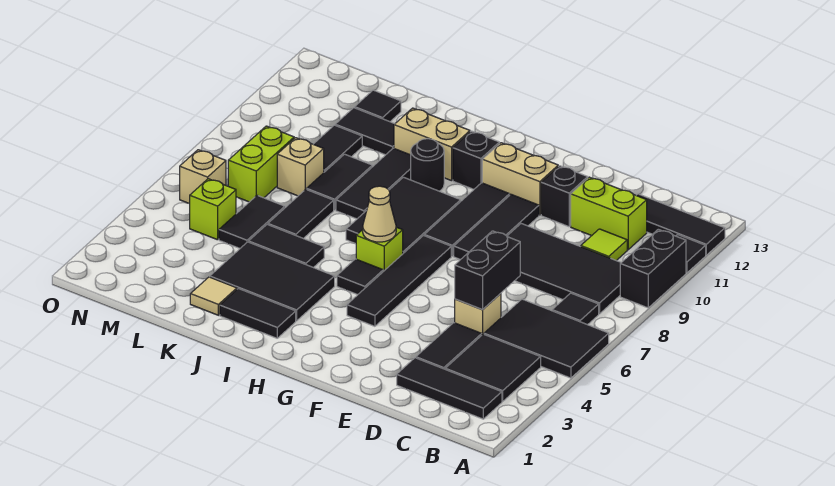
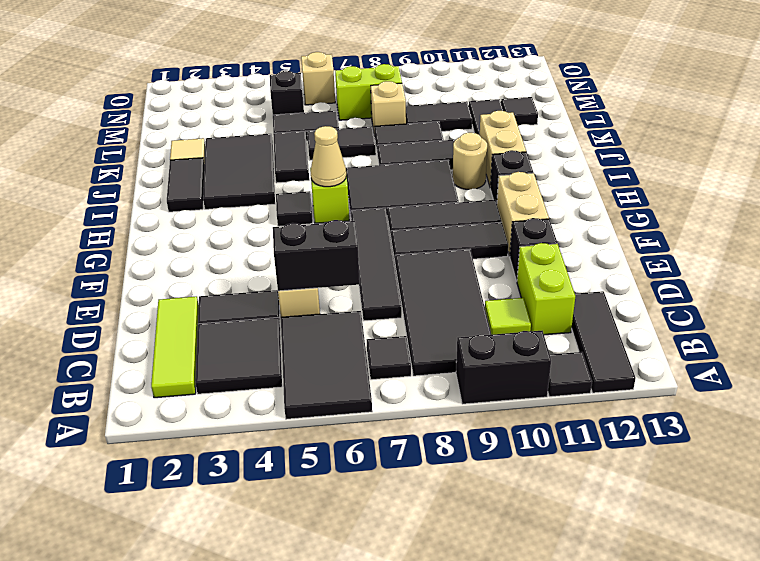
black tile B2:D2 level 1 -> lime tile B2:D2 level 1
black tile G4:G7 level 1 -> black tile D7:G7 level 1
black round brick I10 level 1 -> tan round brick I10 level 1
lime brick M5 level 1 -> black brick M5 level 1

